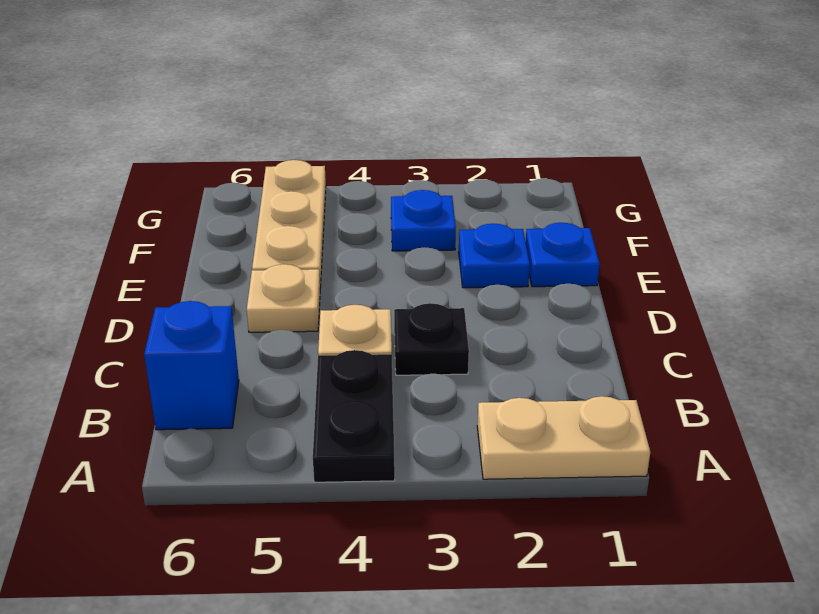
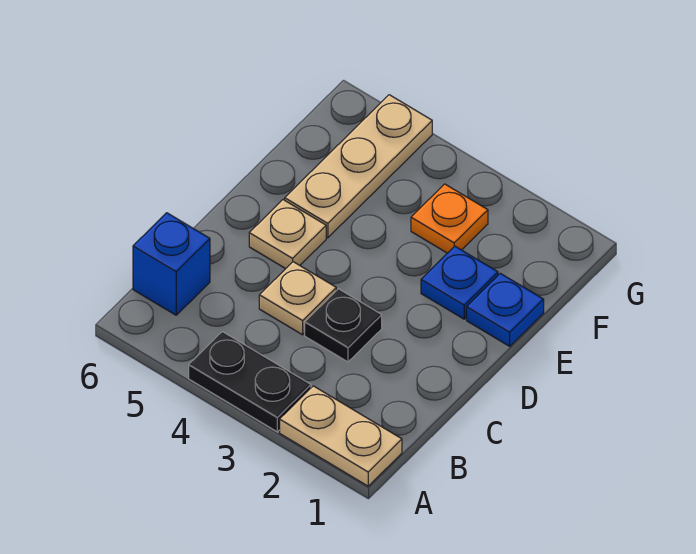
black plate A4:B4 level 1 -> black plate A3:A4 level 1
blue plate F3 level 1 -> orange plate F3 level 1

